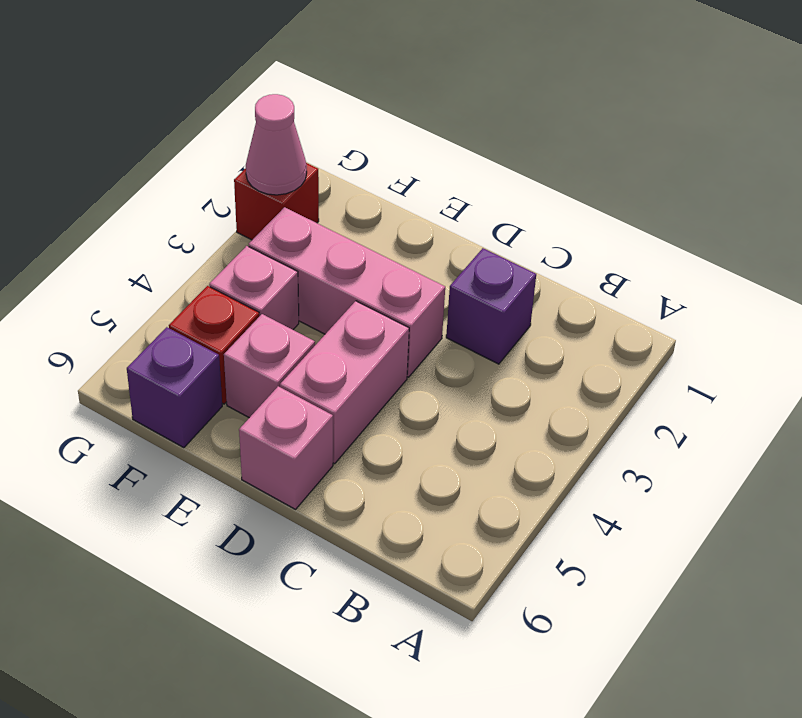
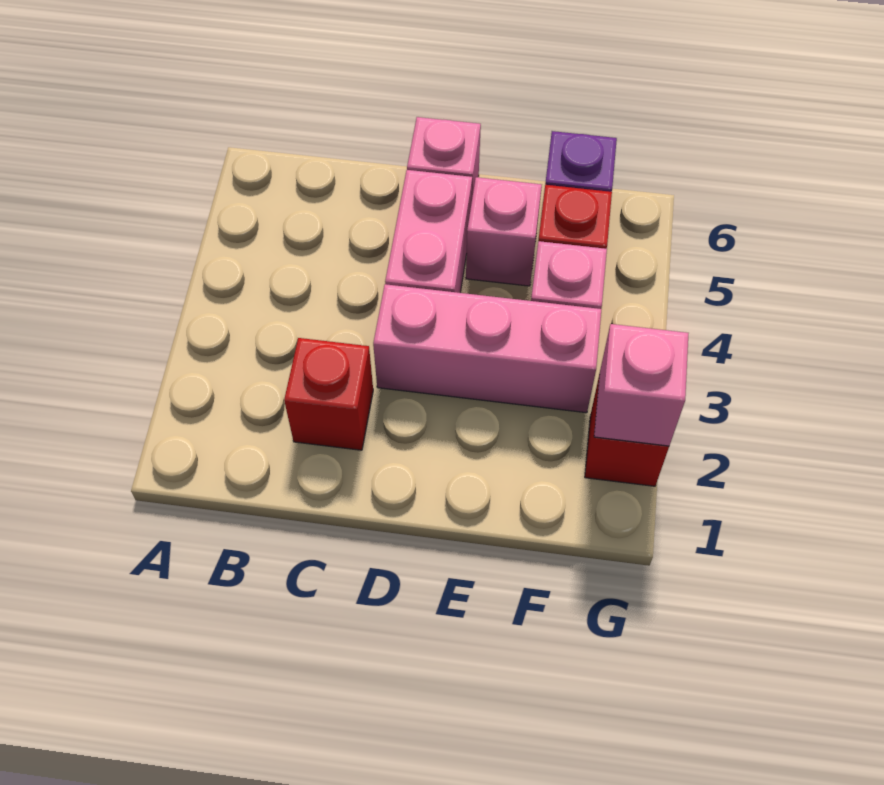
purple brick C2 level 1 -> red brick C2 level 1
pink cone G2 level 2 -> pink brick G2 level 2

